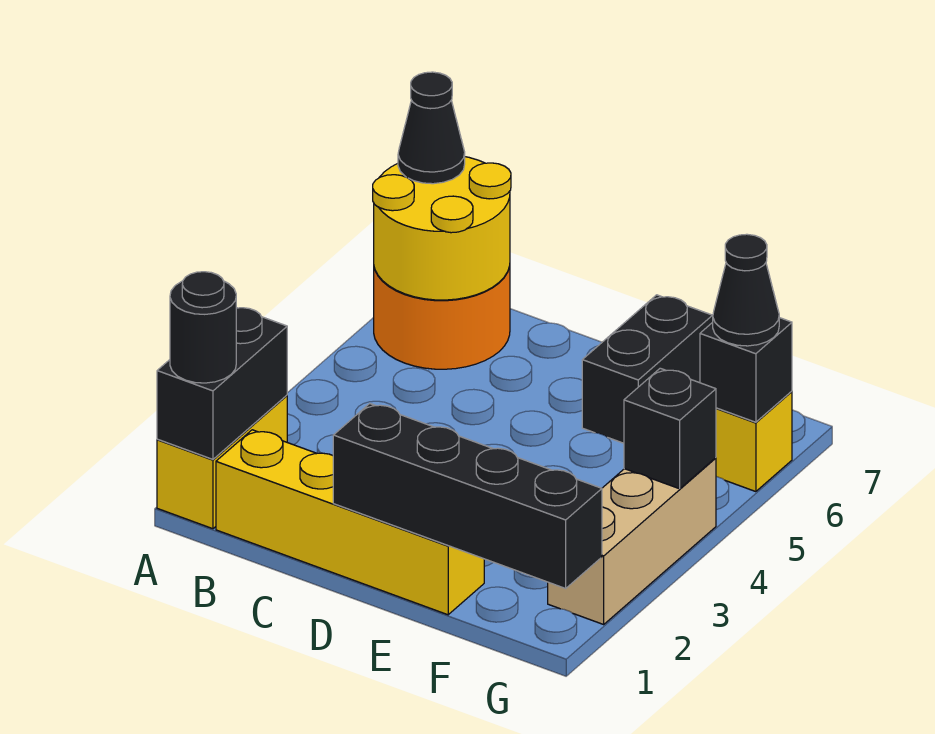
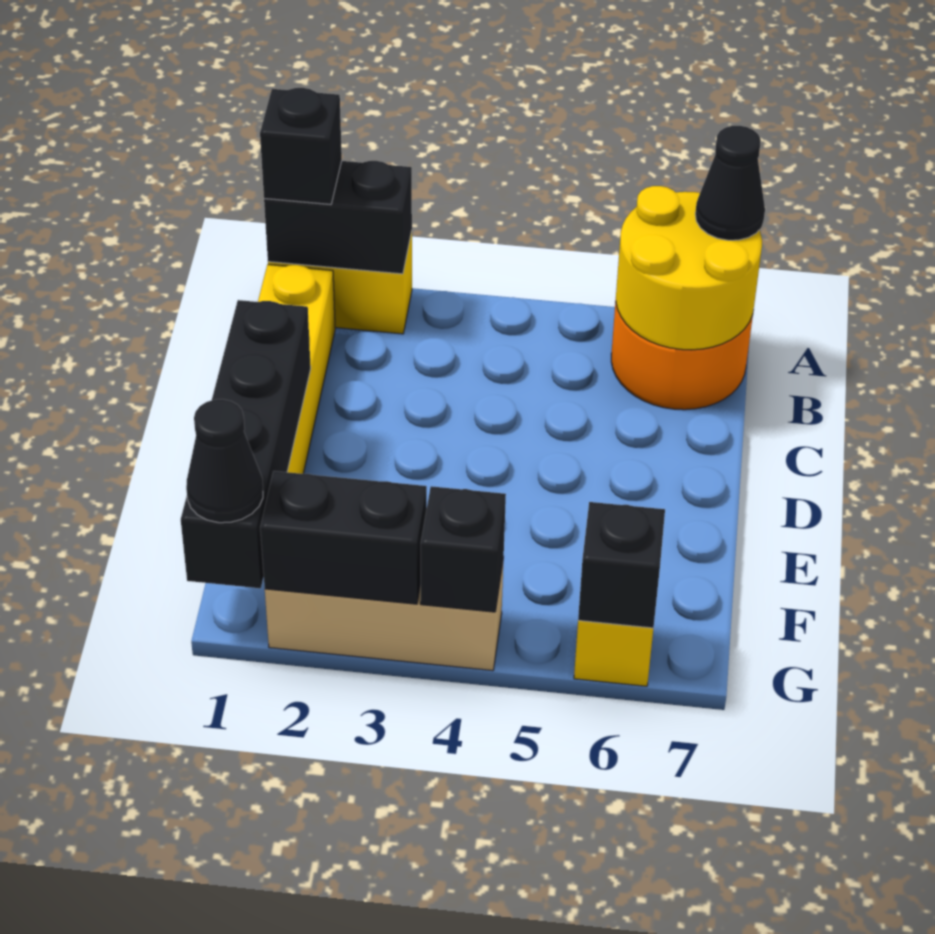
black round brick A1 level 3 -> black brick A1 level 3
black brick E6:E7 level 1 -> black brick G2:G3 level 2
black cone G6 level 3 -> black cone G1 level 3

